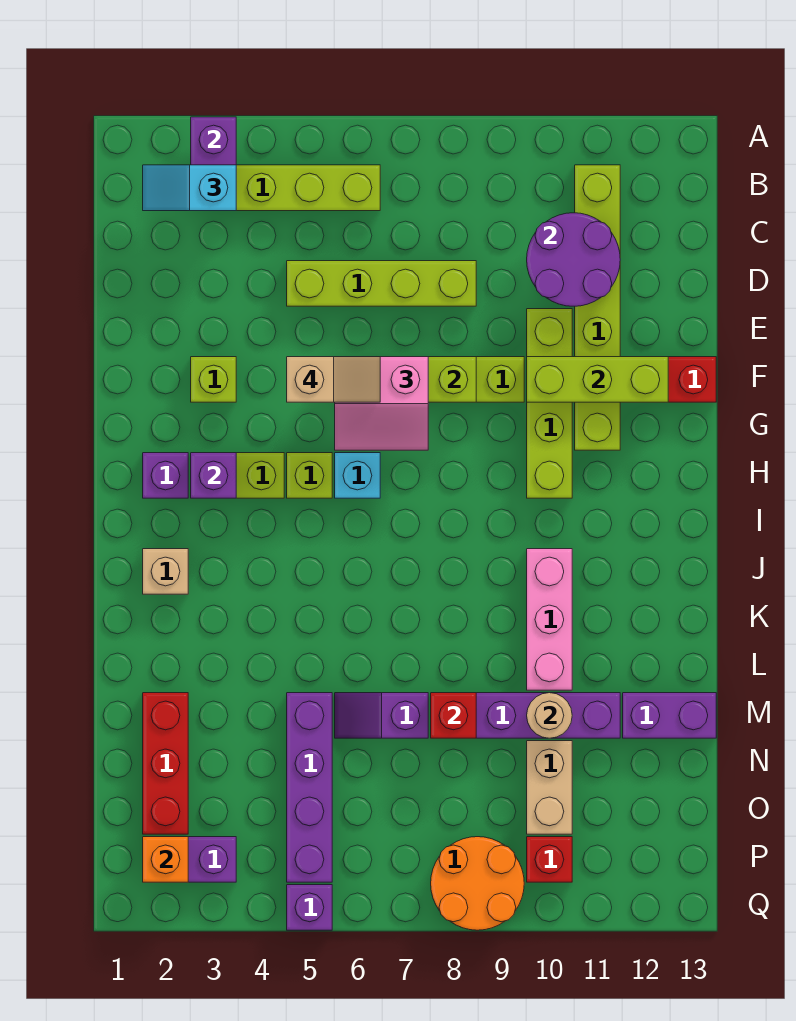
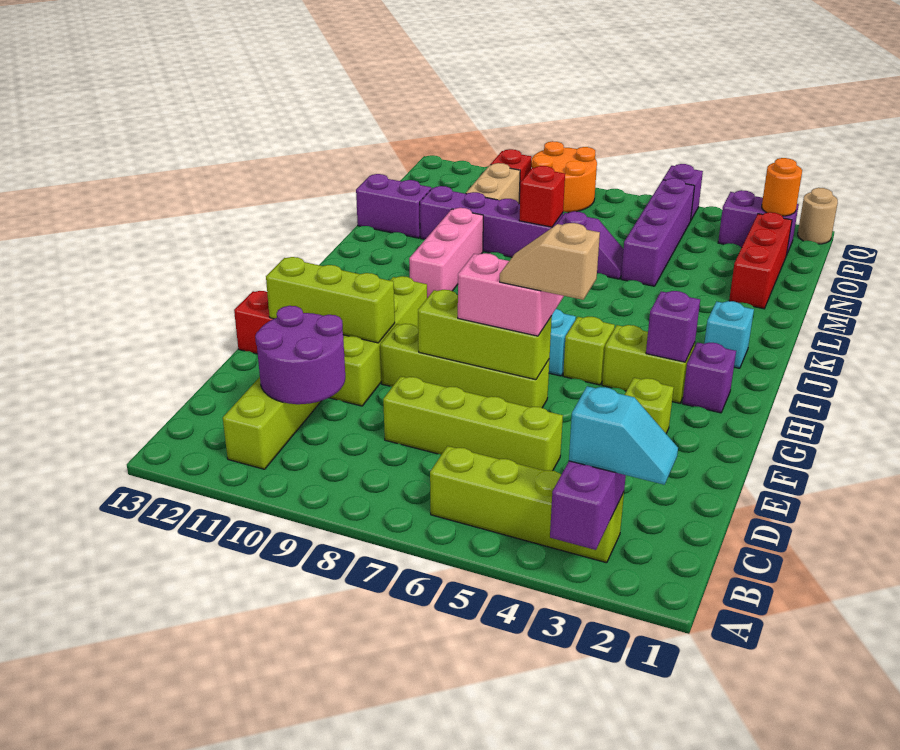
tan brick J2 level 1 -> cyan brick J2 level 1
tan round brick M10 level 2 -> tan round brick Q1 level 1
orange brick P2 level 2 -> orange round brick P2 level 2

